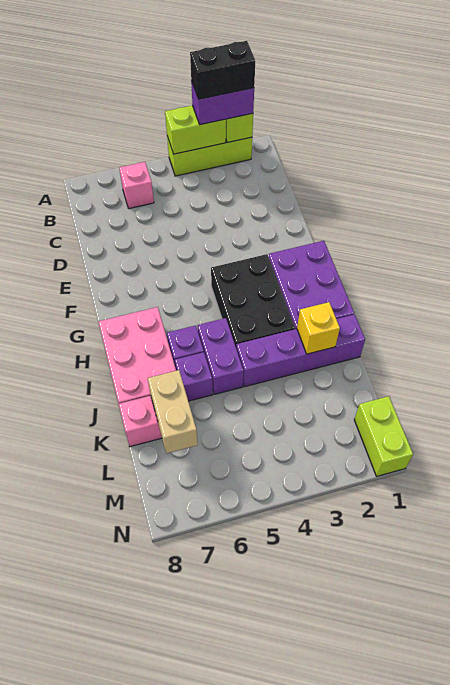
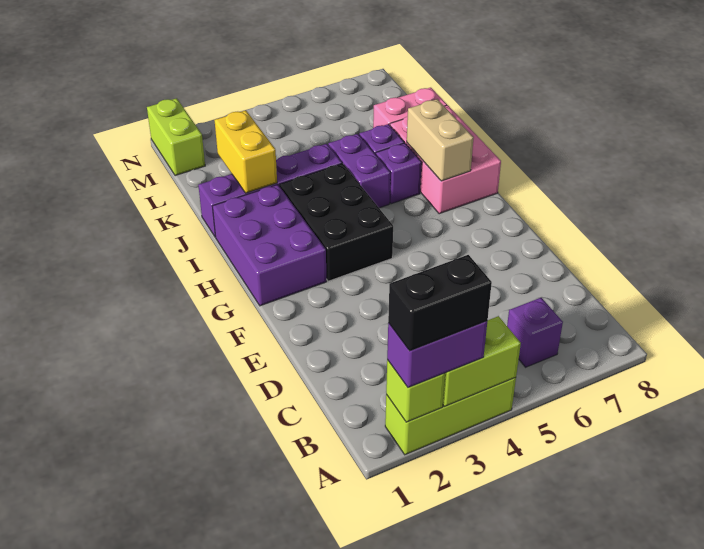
pink brick B6 level 1 -> purple brick B6 level 1
yellow brick J2 level 2 -> yellow brick J2:K2 level 2
tan brick K7:L7 level 2 -> tan brick H7:I7 level 2

